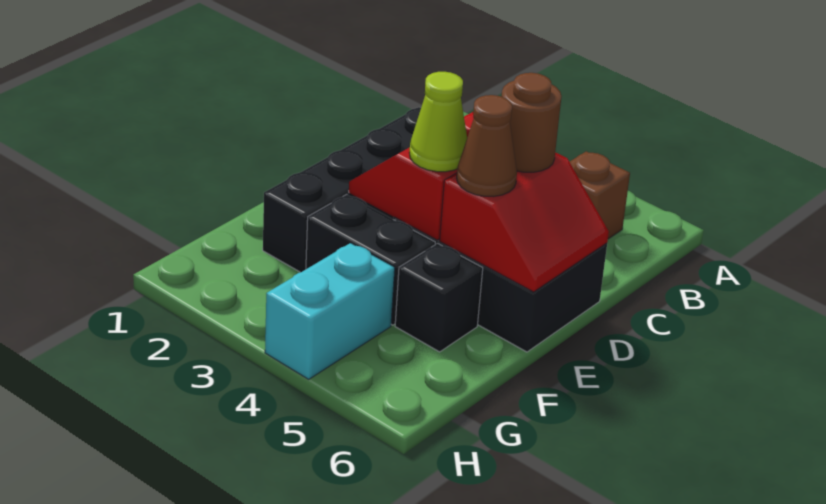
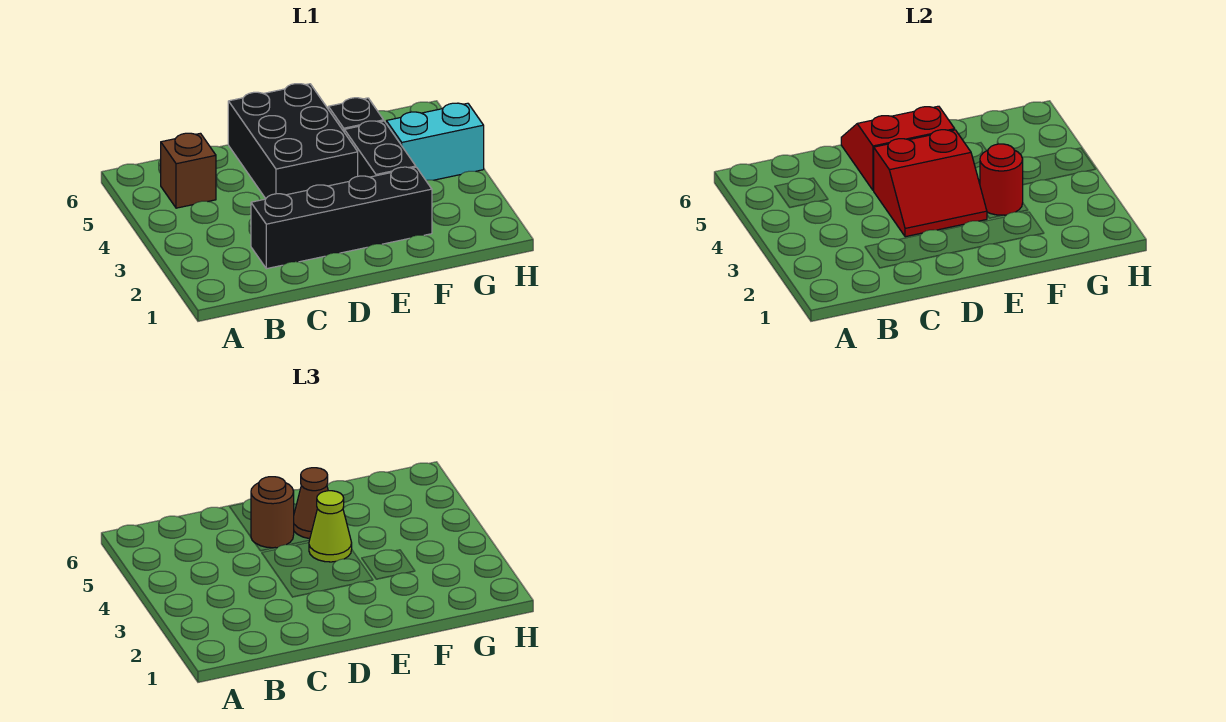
none -> red round brick F3 level 2

